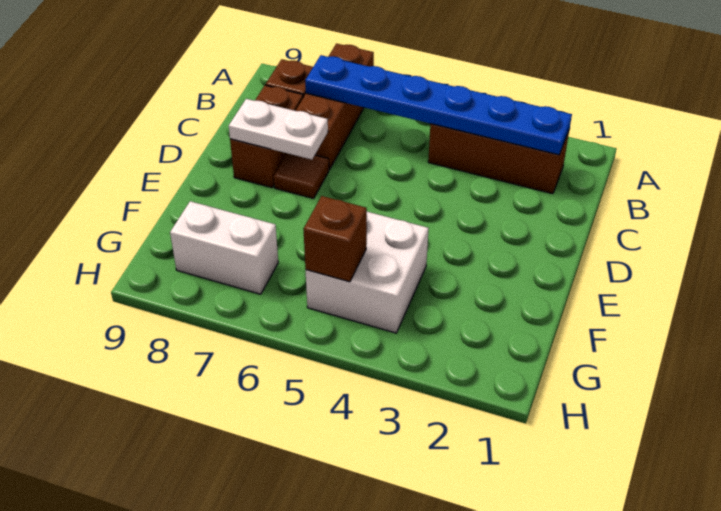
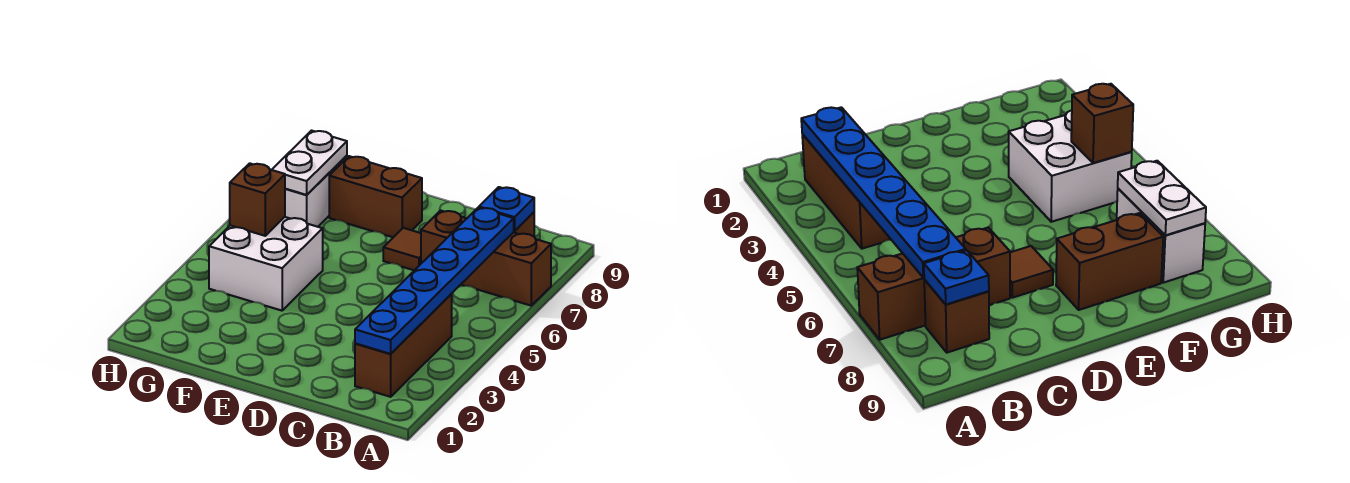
none -> blue plate B8 level 2
brown brick C8:D8 level 1 -> brown brick E8:F8 level 1
white plate D7:D8 level 2 -> white plate G7:G8 level 2

